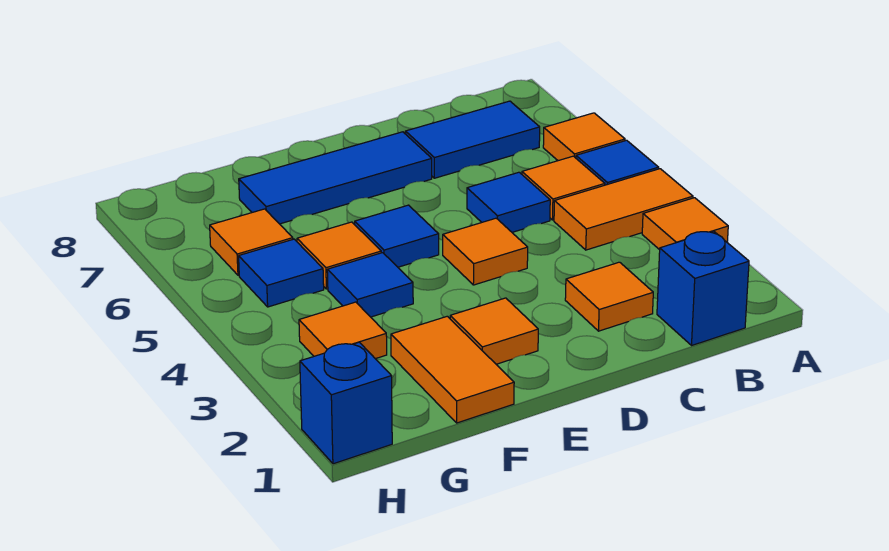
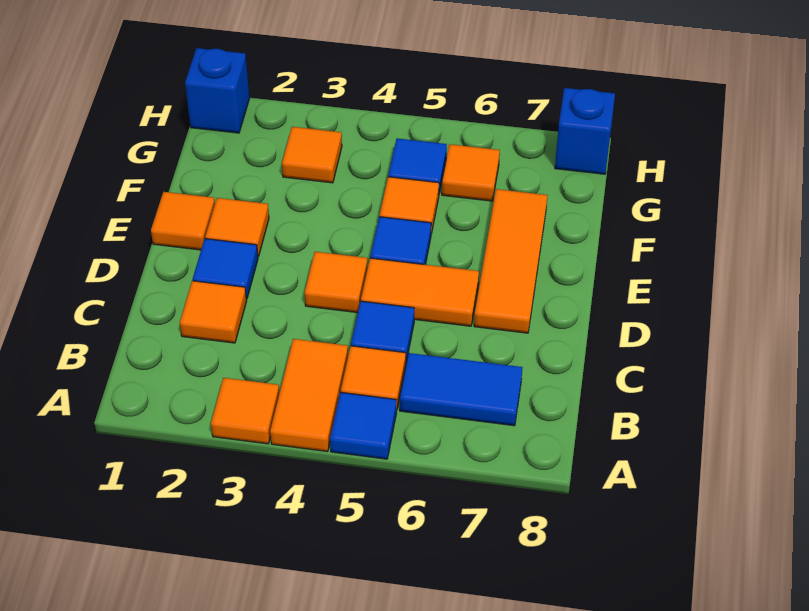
orange tile A6 level 1 -> orange tile E1 level 1
blue brick B1 level 1 -> blue brick H8 level 1
blue tile B7:C7 level 1 -> blue tile B6:B7 level 1
blue tile D7:F7 level 1 -> orange tile D7:F7 level 1
orange tile F1:F2 level 1 -> orange tile D5:D6 level 1
blue tile F4 level 1 -> blue tile D2 level 1

